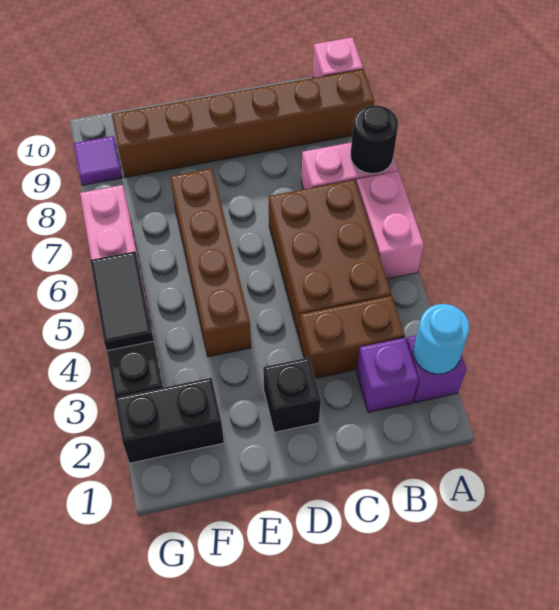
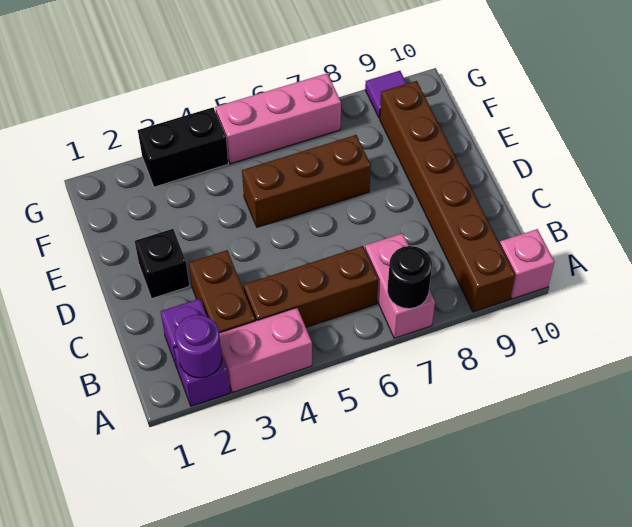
cyan round brick A2 level 2 -> purple round brick A2 level 2
pink brick A5:A6 level 1 -> pink brick A3:A4 level 1
brown brick B4:C6 level 1 -> brown brick B4:B6 level 1
brown brick E4:E7 level 1 -> brown brick E5:E7 level 1
black brick F2:G2 level 1 -> none
black tile G4:G5 level 2 -> none

